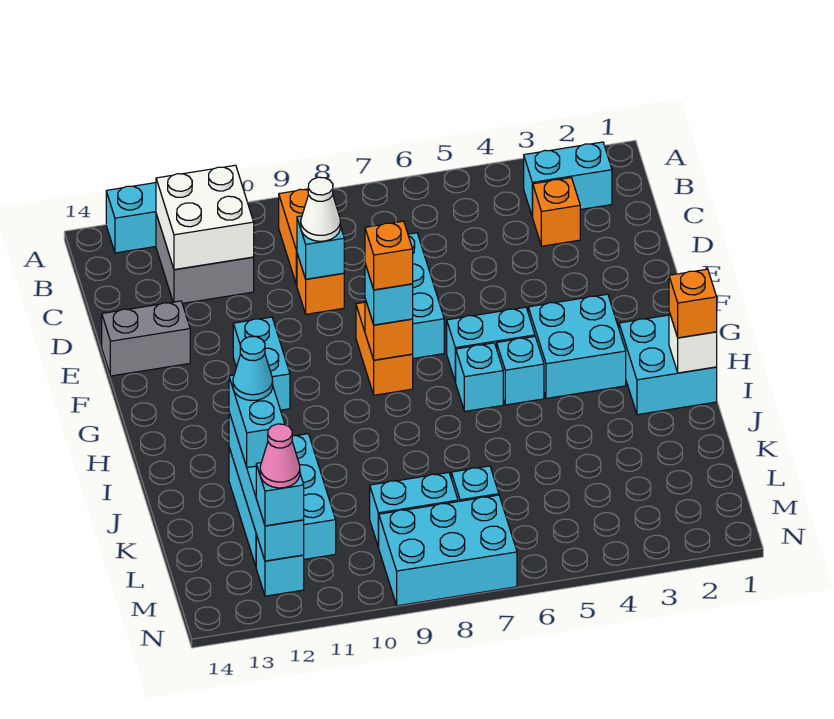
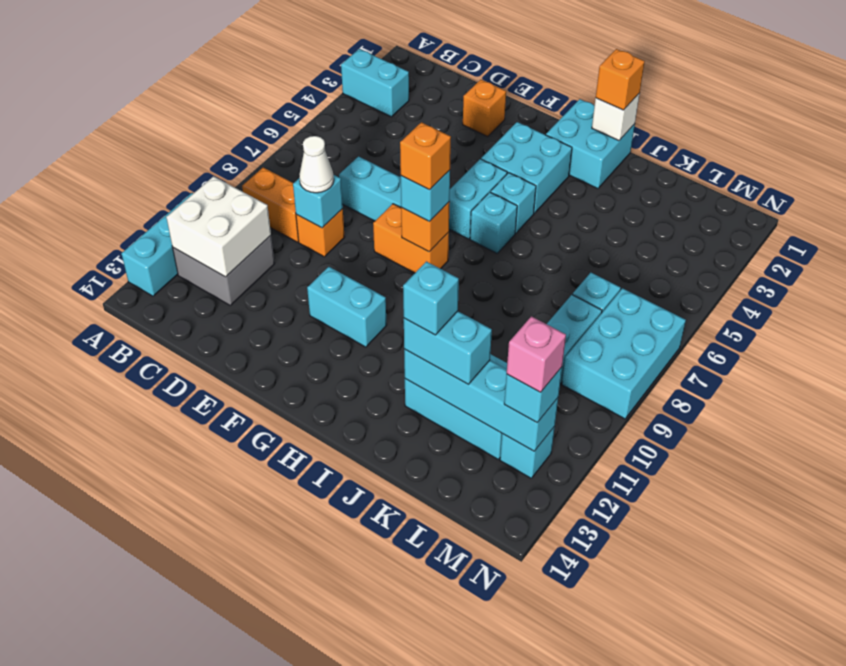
cyan brick B2:B3 level 1 -> cyan brick A3:B3 level 1
orange brick C3 level 1 -> orange brick E2 level 1
grey brick E13:E14 level 1 -> none
cyan cone J12 level 4 -> cyan brick J12 level 4
pink cone M12 level 4 -> pink brick M12 level 4

